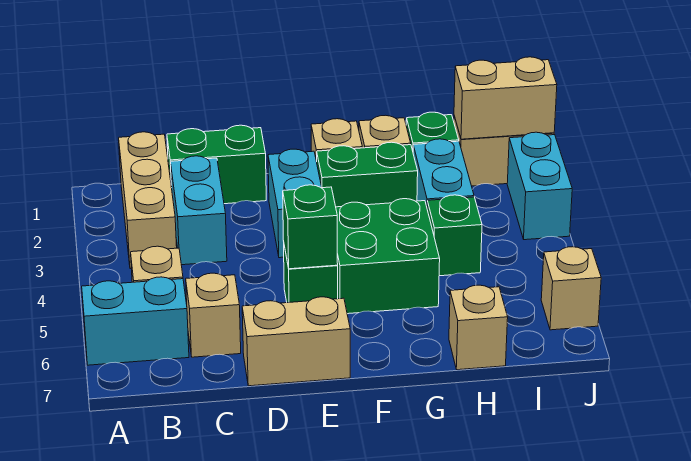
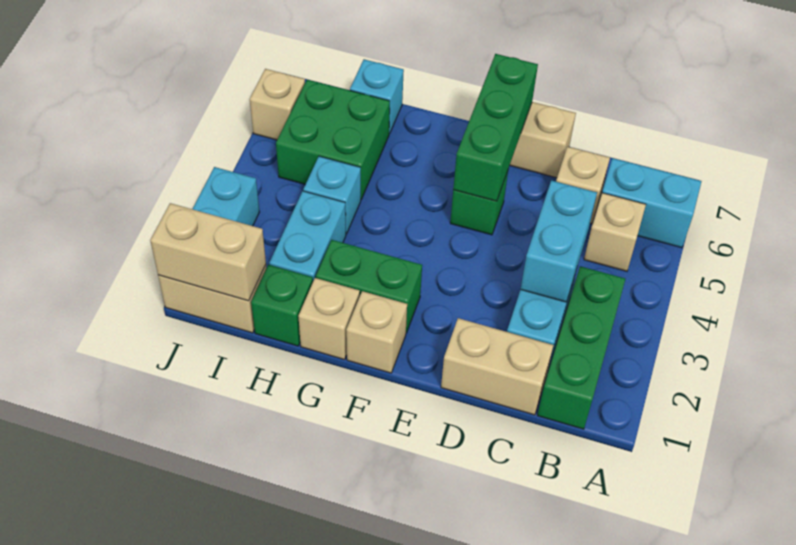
tan brick B1:B3 level 1 -> green brick B1:B3 level 1
green brick C1:D1 level 1 -> tan brick C1:D1 level 1
cyan brick E2:E3 level 1 -> cyan brick C3:C4 level 2
green brick E5 level 2 -> green brick E5:E7 level 2
green brick F4:G5 level 1 -> green brick H5:I6 level 1
green brick H4 level 1 -> cyan brick H4 level 1
tan brick H7 level 1 -> cyan brick H7 level 1

